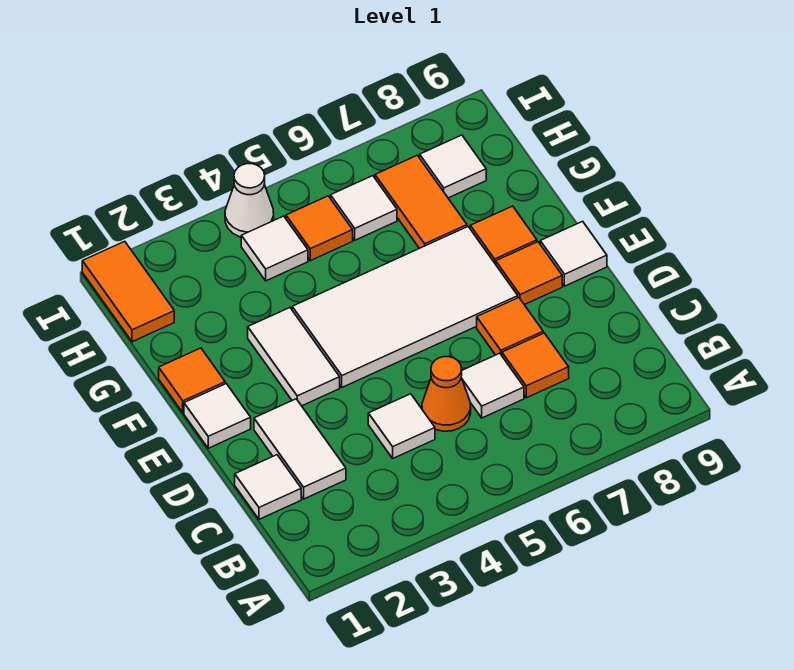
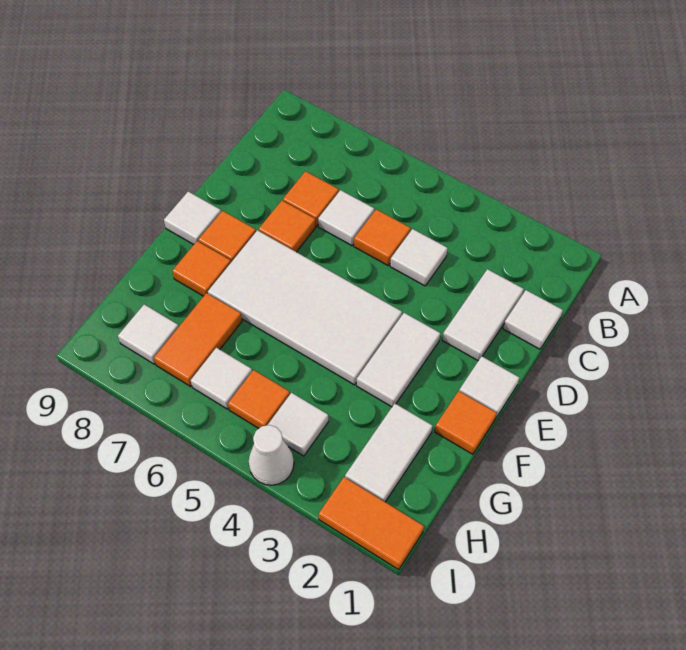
orange cone C5 level 1 -> orange tile C5 level 1
none -> white tile G2:H2 level 1
orange tile H1:I1 level 1 -> orange tile I1:I2 level 1

